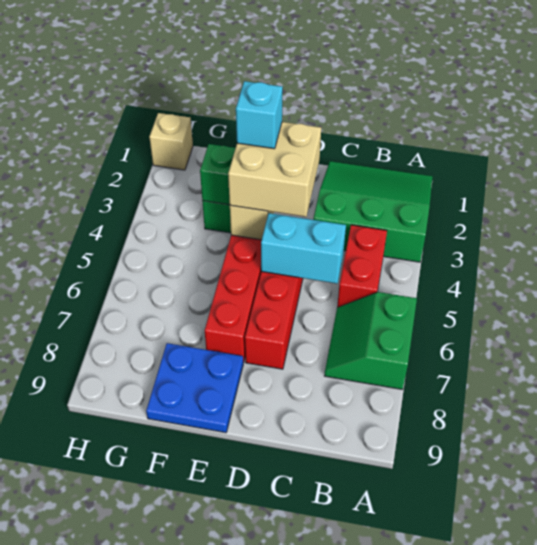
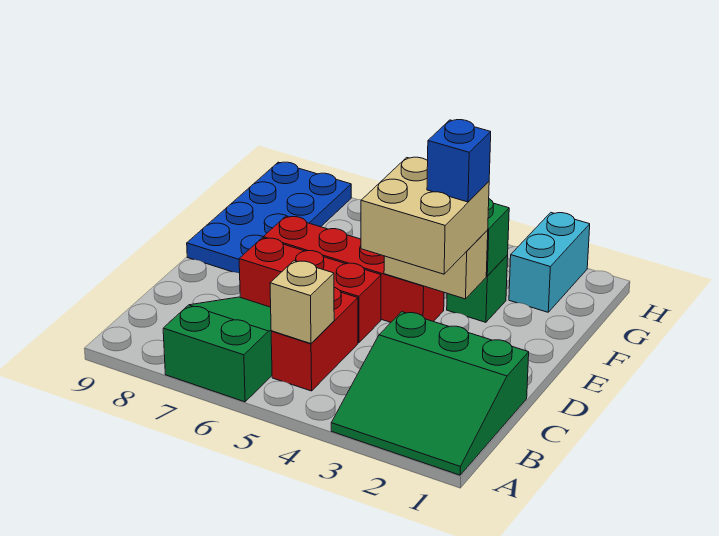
green slope A1:C3 level 1 top 3 -> green slope A1:C3 level 1 top C
green slope A6:B7 level 1 top A -> green slope A6:C7 level 1 top A
red brick B4:B5 level 1 -> red brick B5:C5 level 1
cyan brick C5:D5 level 2 -> cyan brick G2:H2 level 1
cyan brick E3 level 4 -> blue brick E3 level 4
blue plate E8:F9 level 1 -> blue plate E8:H9 level 1
tan brick H1 level 1 -> tan brick B5 level 2

